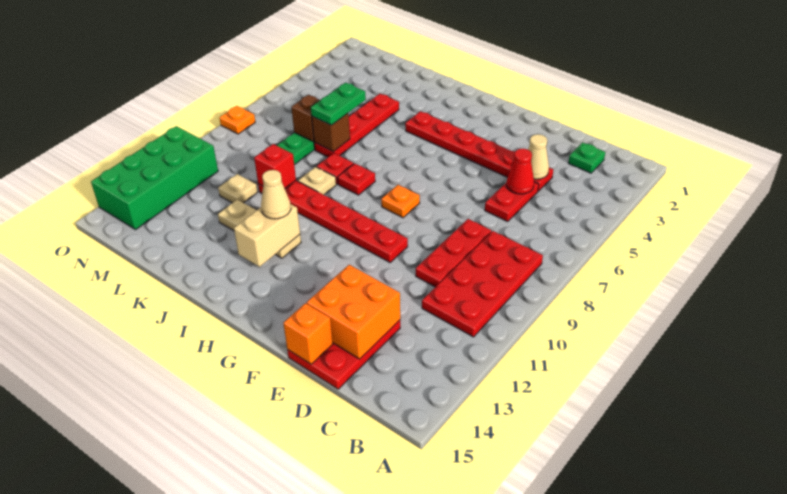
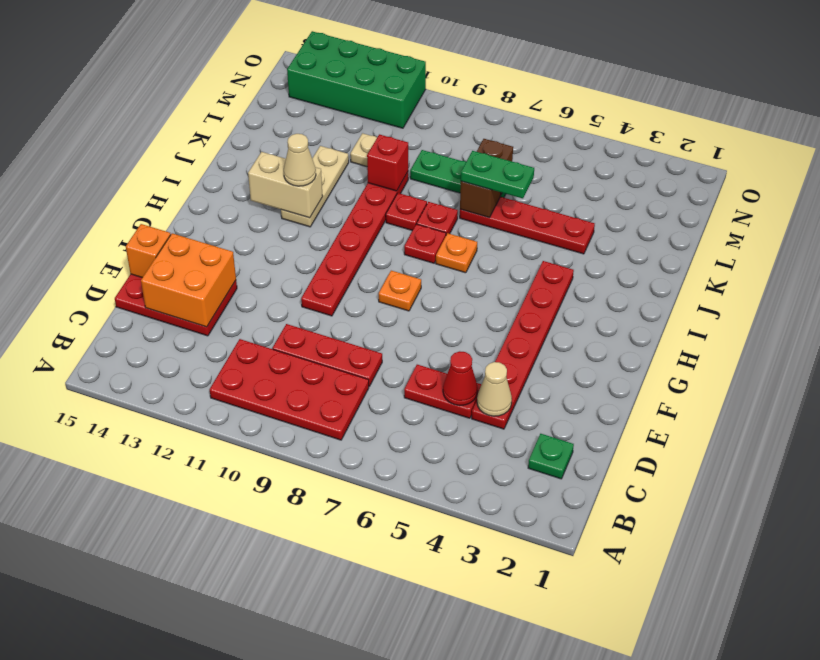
tan plate J9 level 1 -> red plate J9 level 1
orange plate O8 level 1 -> orange plate I7 level 1

